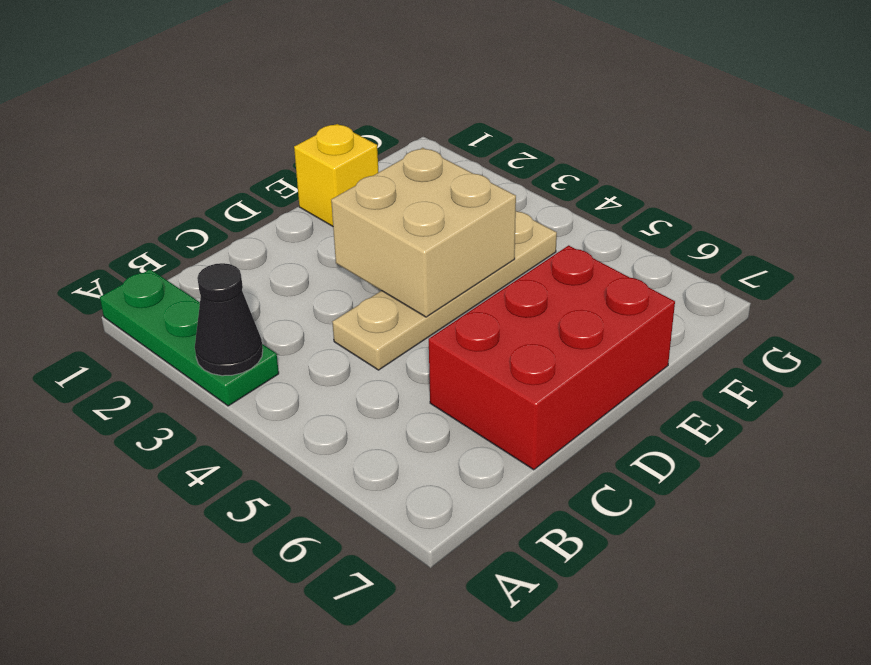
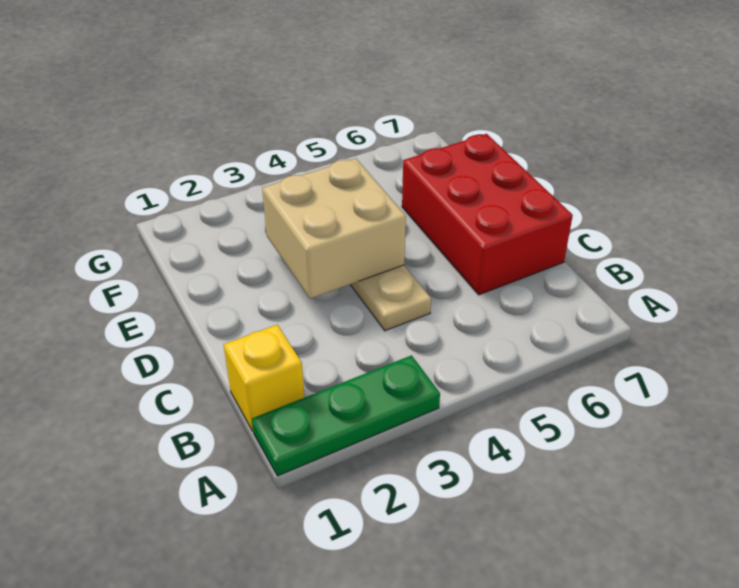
black cone A3 level 2 -> none
yellow brick E1 level 1 -> yellow brick B1 level 1

